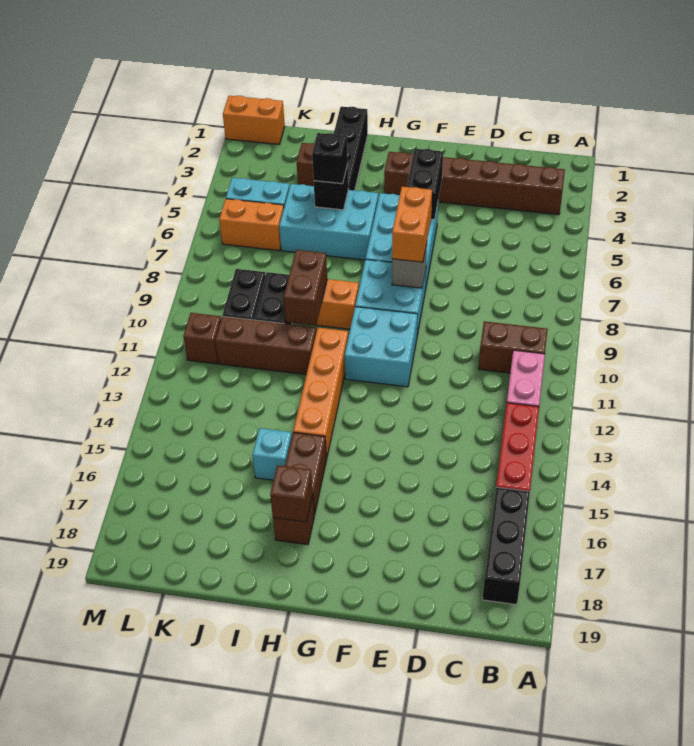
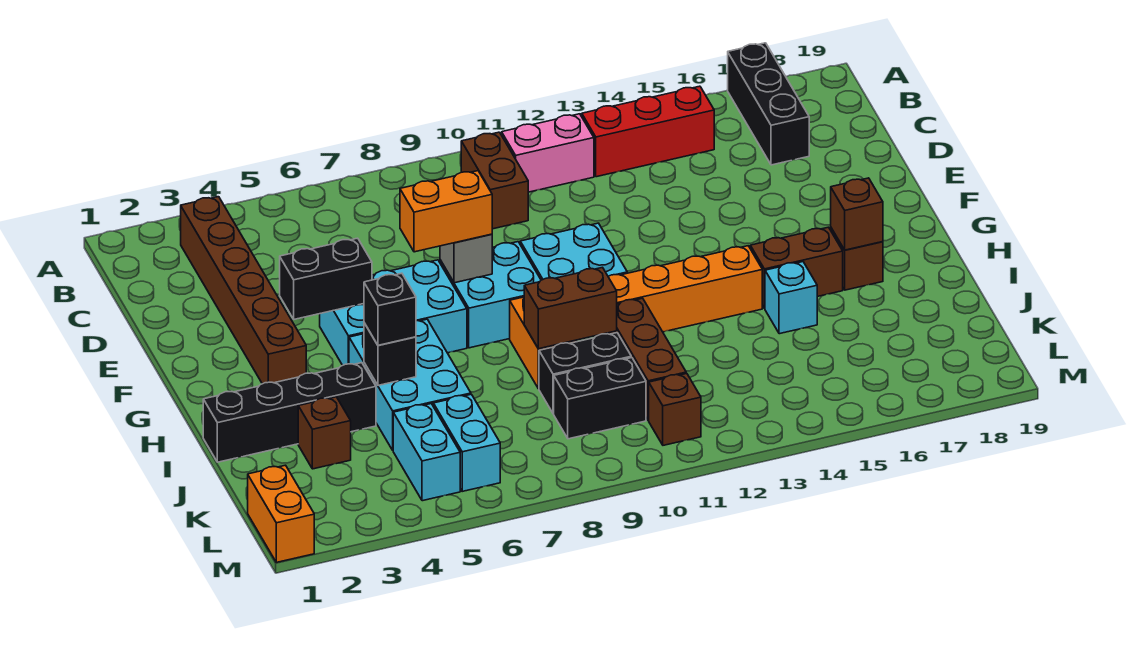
black brick B16:B18 level 1 -> black brick A17:C17 level 1
orange brick K6:L6 level 1 -> cyan brick K6:L6 level 1

